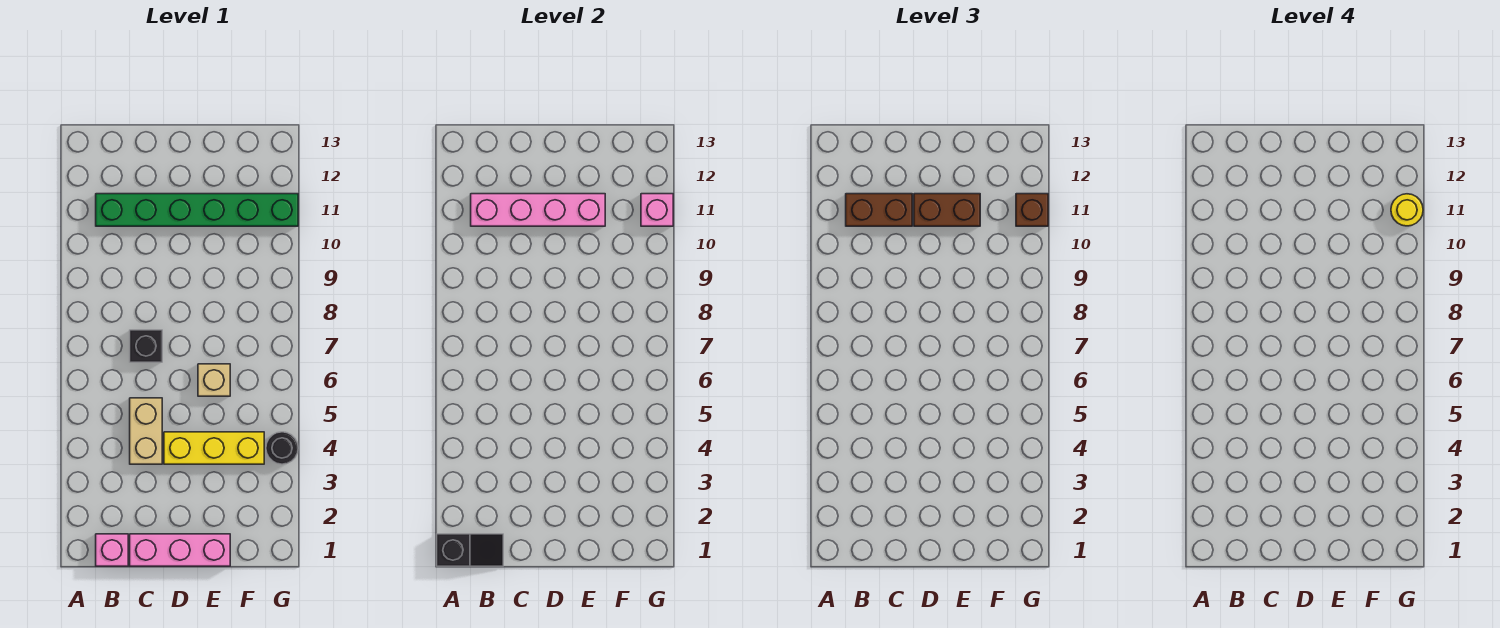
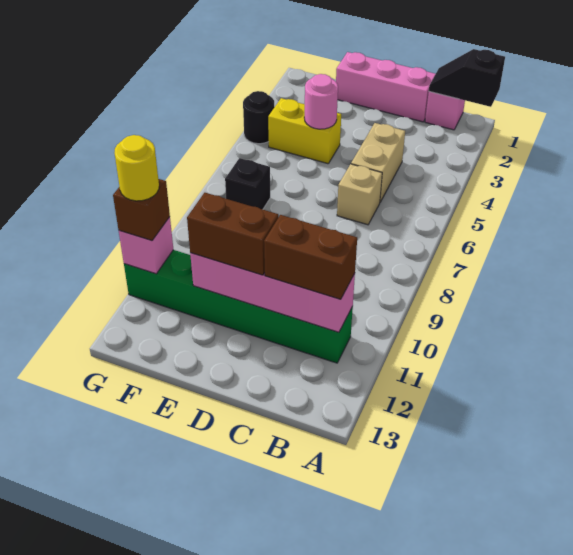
black brick C7 level 1 -> black brick F7 level 1
yellow brick D4:F4 level 1 -> yellow brick E4:F4 level 1
none -> pink round brick E4 level 2
tan brick E6 level 1 -> tan brick C6 level 1

